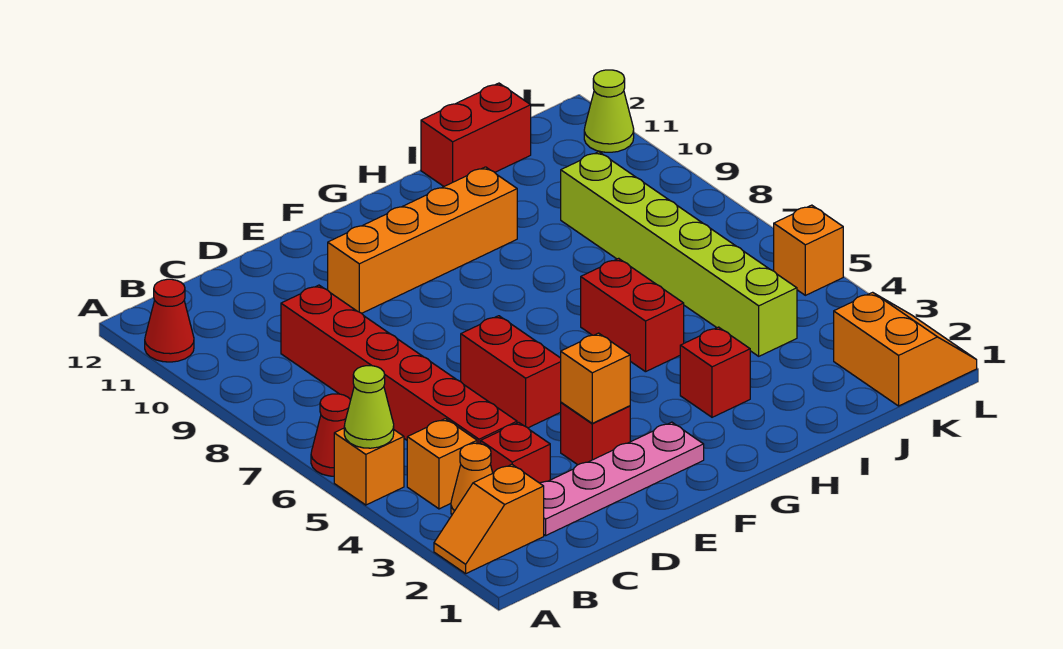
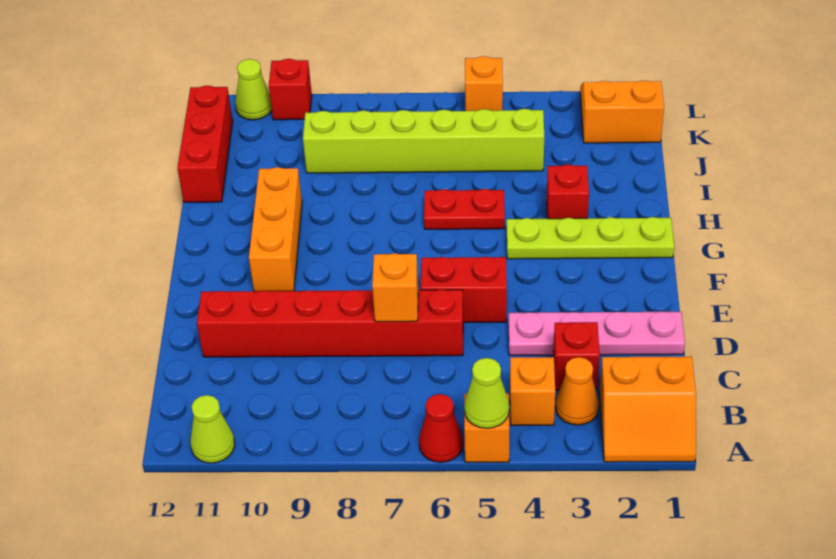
orange slope A2:B2 level 1 top B -> orange slope A1:B2 level 1 top B
red cone A11 level 1 -> lime cone A11 level 1
pink plate C2:F2 level 1 -> pink plate D1:D4 level 1
red brick C4:C9 level 1 -> red brick D6:D11 level 1
red brick E3 level 1 -> red brick L10 level 1
orange brick E3 level 2 -> orange brick D7 level 2
orange brick E10:H10 level 1 -> orange brick F10:H10 level 1
none -> lime plate G1:G4 level 1
red brick H5:H6 level 1 -> red plate H5:H6 level 1
red brick I12:J12 level 1 -> red brick I12:K12 level 1

